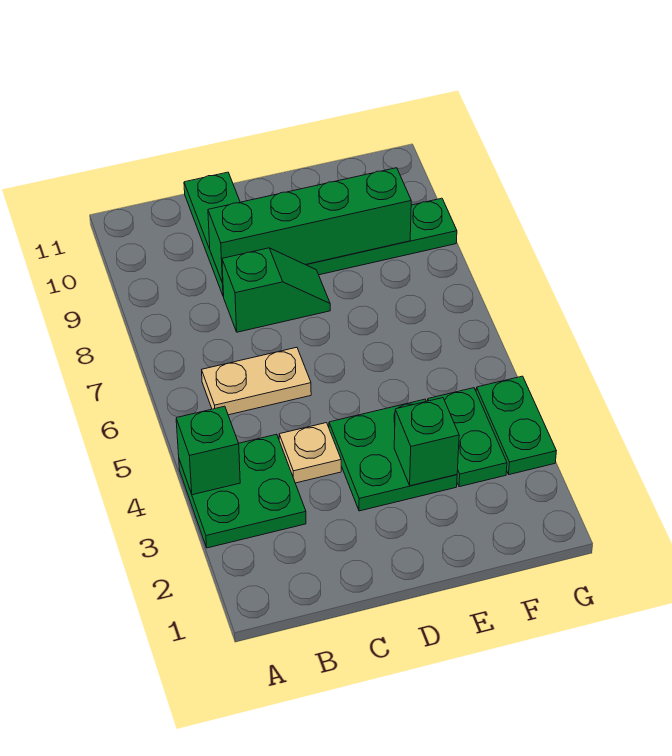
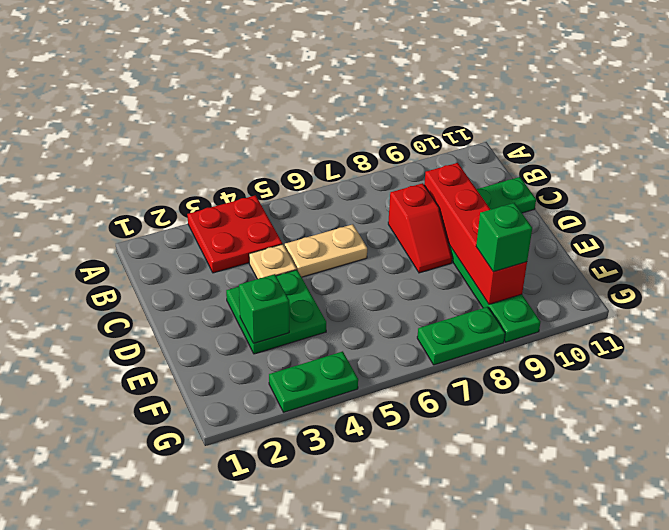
green plate A3:B4 level 1 -> red plate A3:B4 level 1
green brick A4 level 2 -> green brick F9 level 3
tan plate B6:C6 level 1 -> tan plate C5:C6 level 1
green slope C8:D8 level 1 top C -> red slope C8:D8 level 1 top C
green brick C9:F9 level 2 -> red brick C9:F9 level 2
green plate F3:F4 level 1 -> green plate G7:G8 level 1

